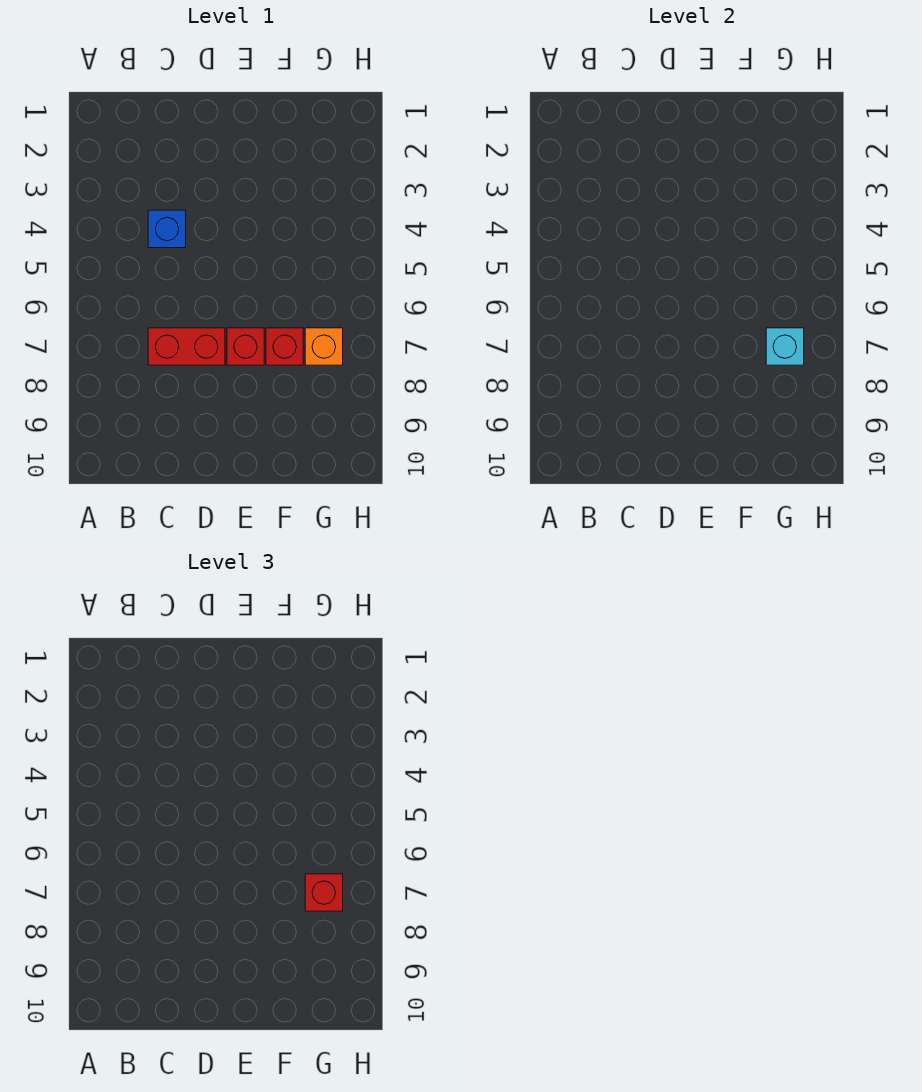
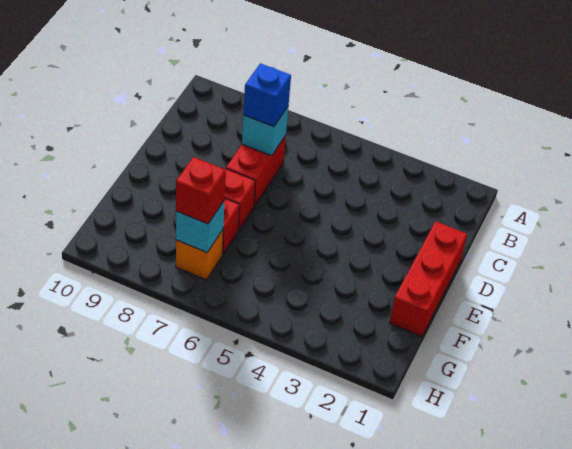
blue brick C4 level 1 -> blue brick C7 level 3
none -> cyan brick C7 level 2
none -> red brick D1:F1 level 1

